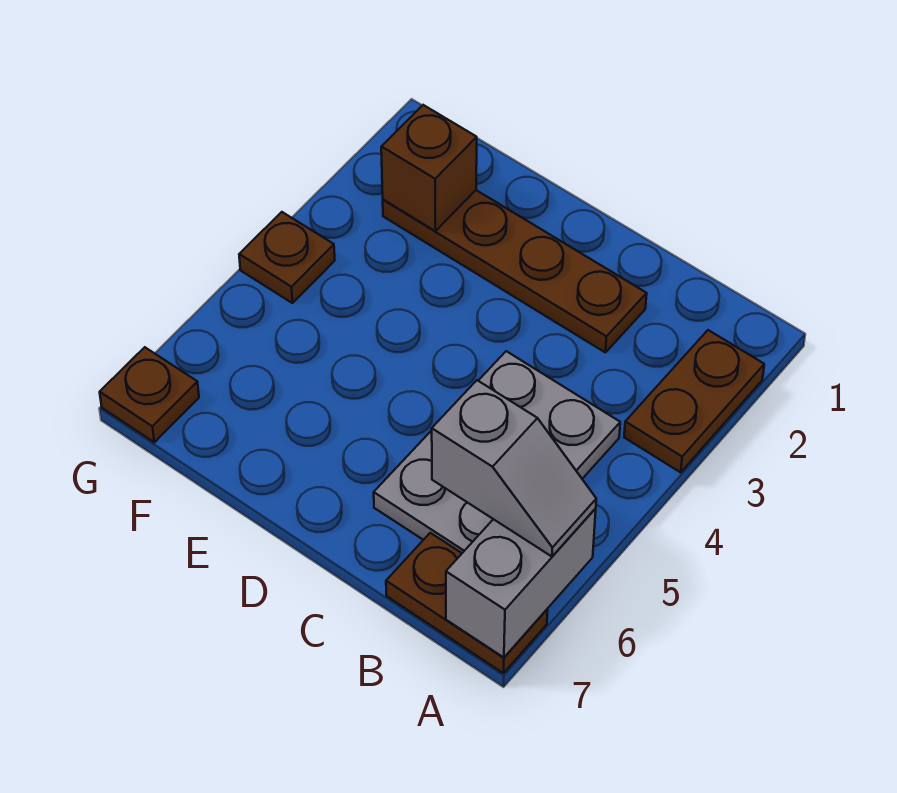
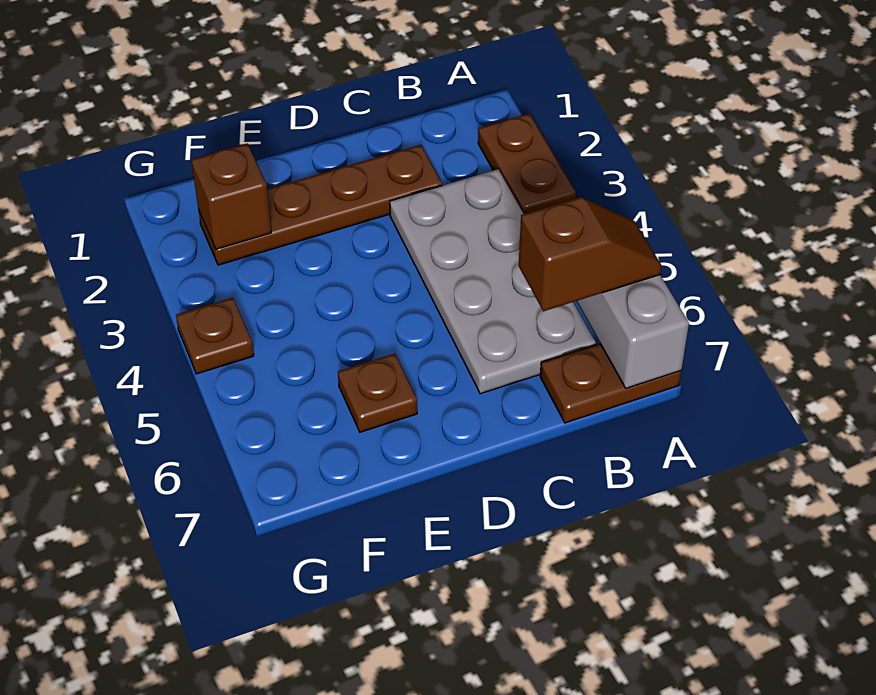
grey slope A6:B6 level 3 top B -> brown slope A6:B6 level 3 top B
grey plate B4:C6 level 1 -> grey plate B3:C6 level 1
brown plate G7 level 1 -> brown plate E6 level 1

